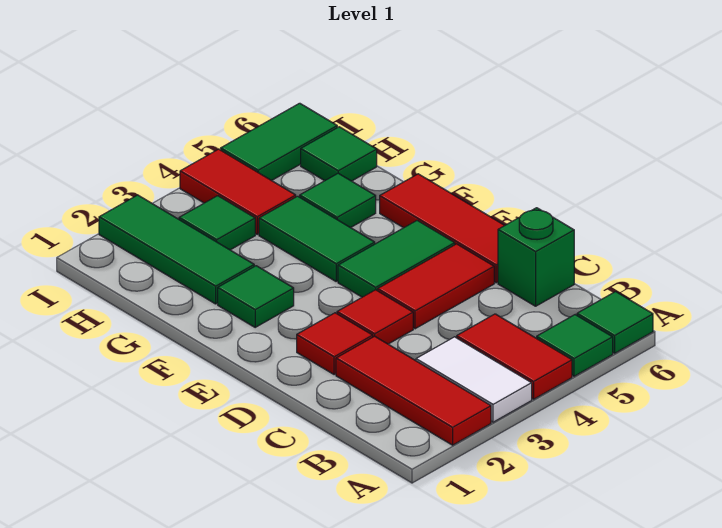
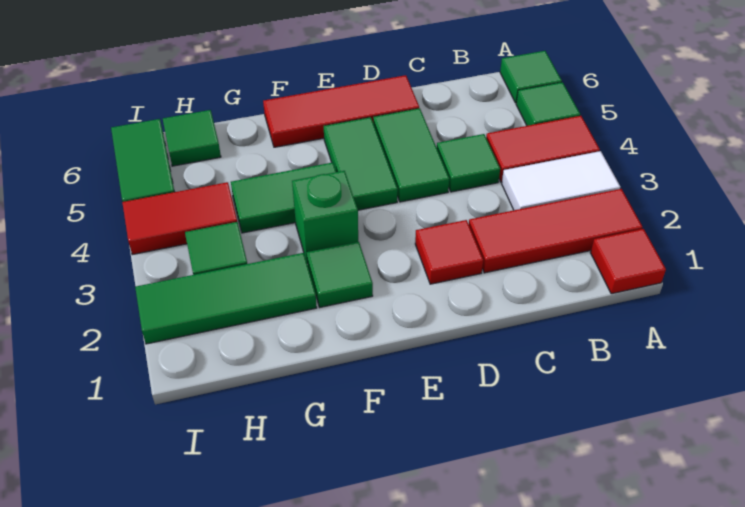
green brick C6 level 1 -> green brick F3 level 1
red tile D3 level 1 -> red tile A1 level 1
red tile D4:D5 level 1 -> green tile D4:D5 level 1
green tile G5 level 1 -> green tile C4 level 1

